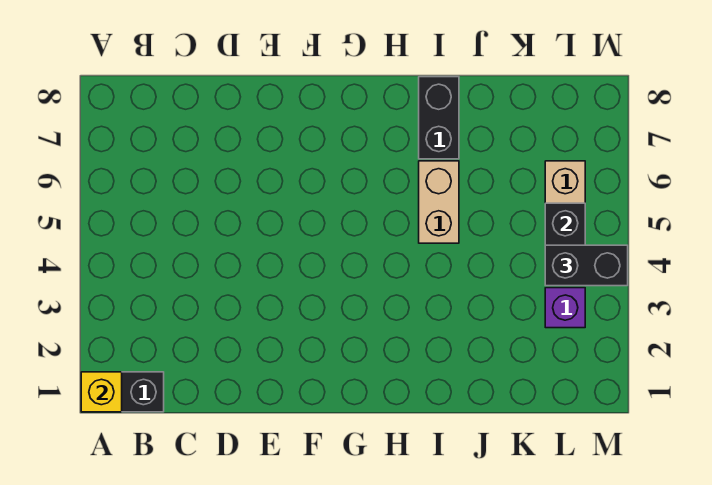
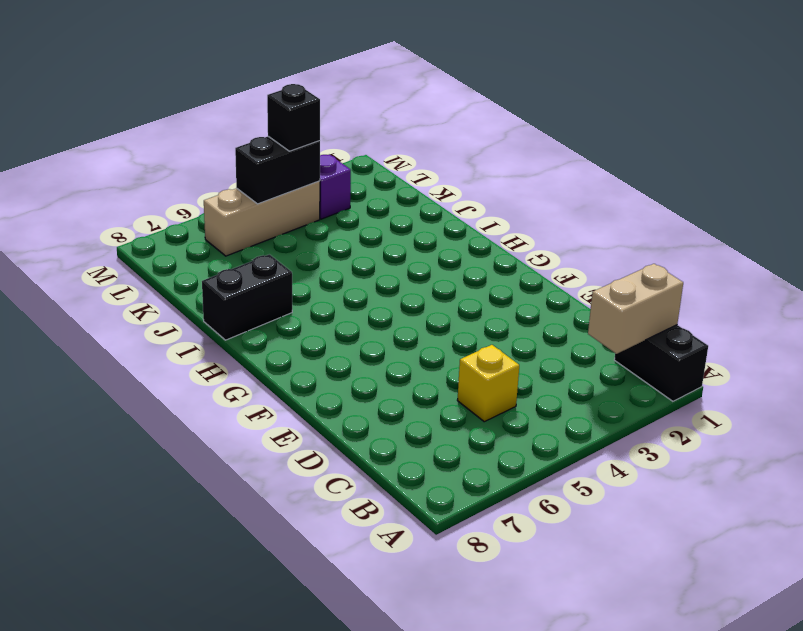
yellow brick A1 level 2 -> yellow brick C5 level 1
tan brick I5:I6 level 1 -> tan brick B1:B2 level 2
black brick L4:M4 level 3 -> black brick L4 level 3

